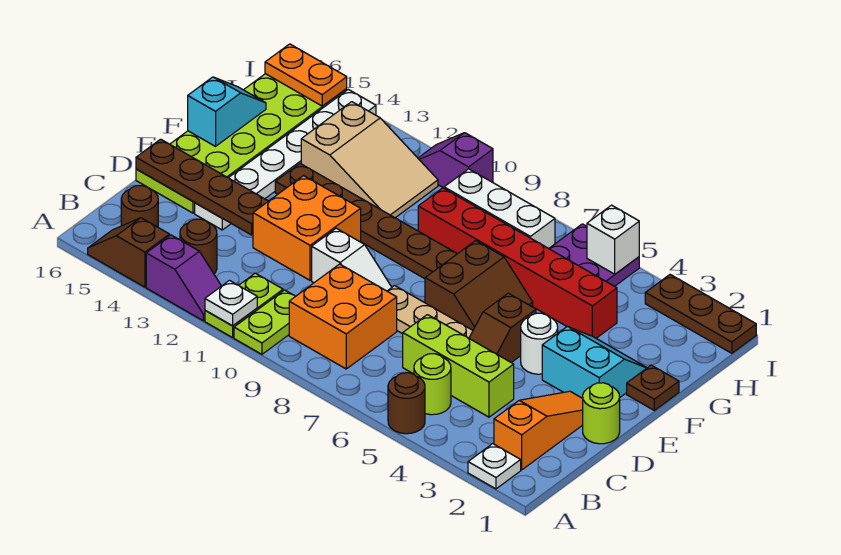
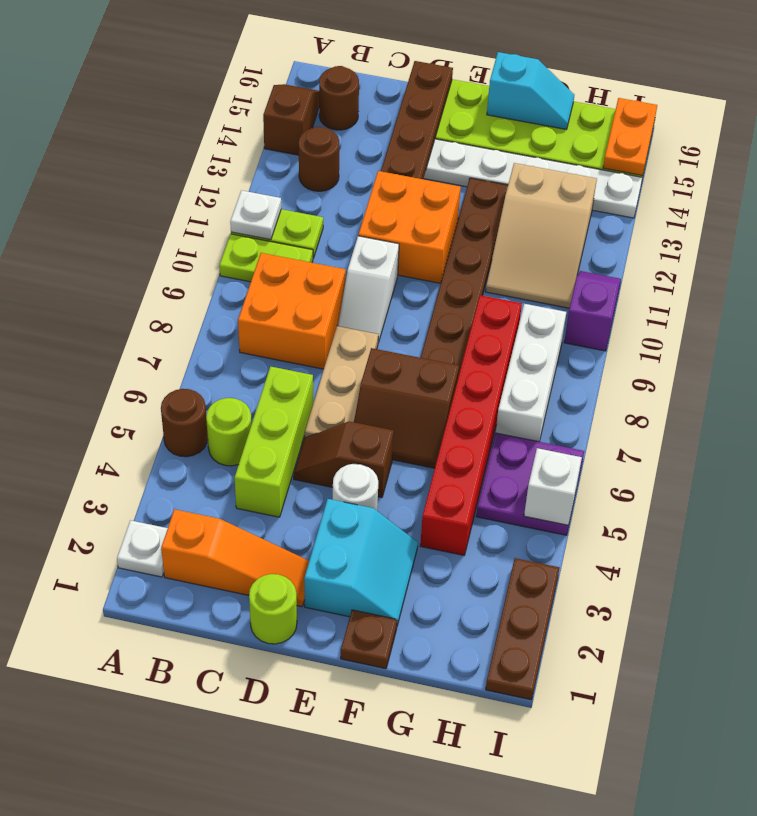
purple slope A12:A13 level 1 top 13 -> none

